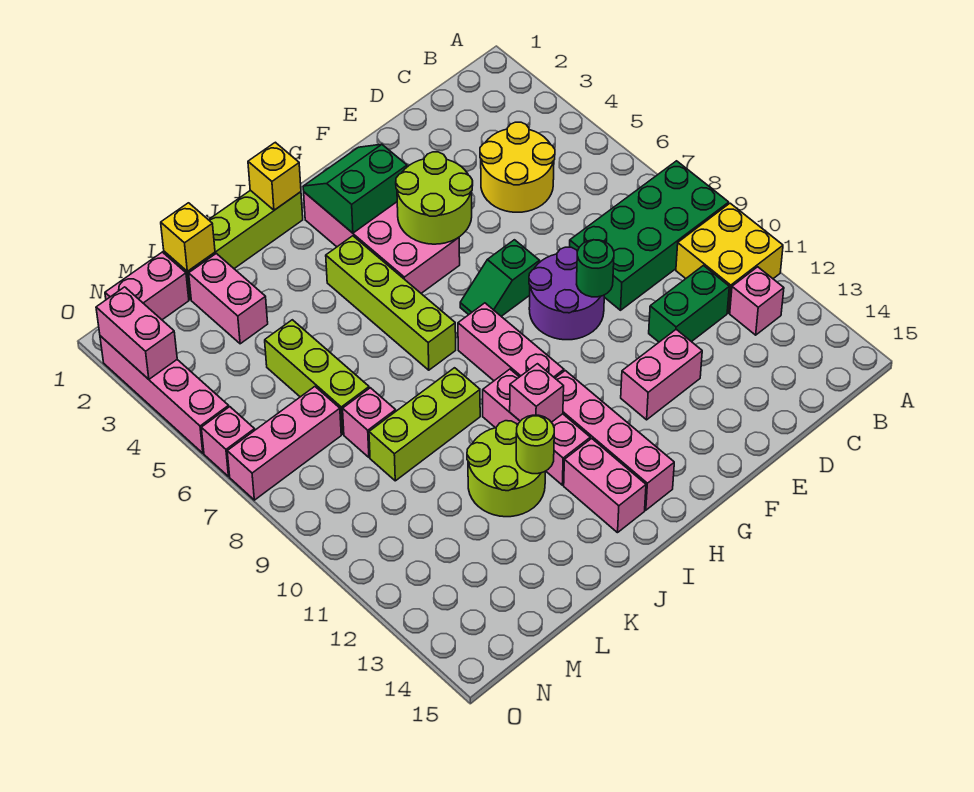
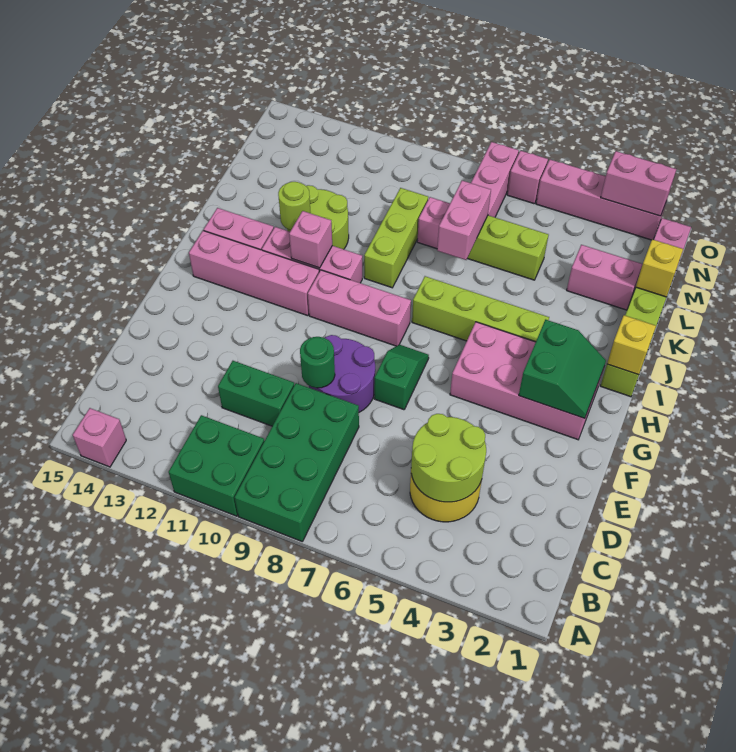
yellow brick A10:B11 level 1 -> green brick A10:B11 level 1
pink brick B12 level 1 -> pink brick A14 level 1
green brick C11:D11 level 1 -> green brick D10:D11 level 1
pink brick E12:F12 level 1 -> pink brick K7:L7 level 2
lime round brick F4:G5 level 2 -> lime round brick C4:D5 level 2

